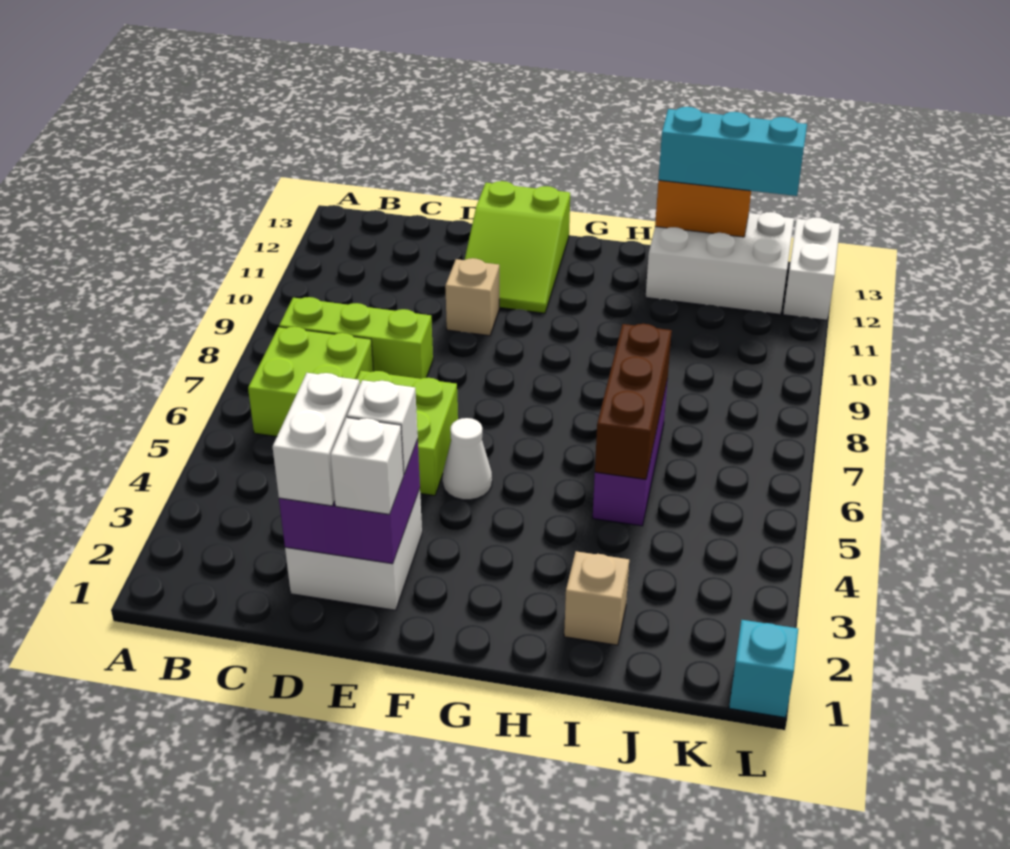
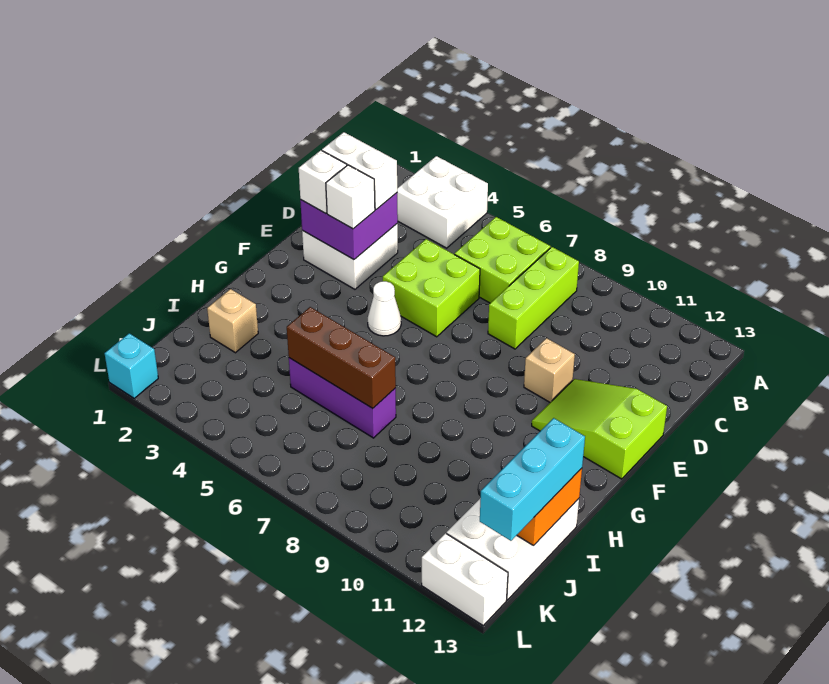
none -> white brick A3:B4 level 1

